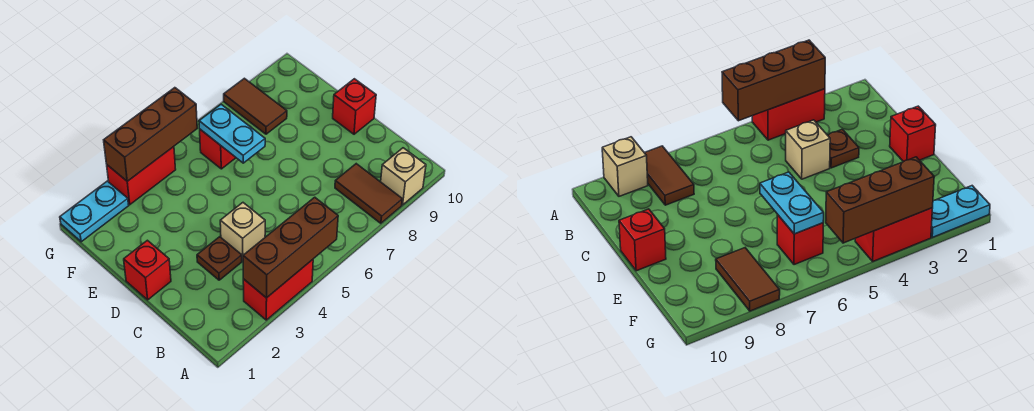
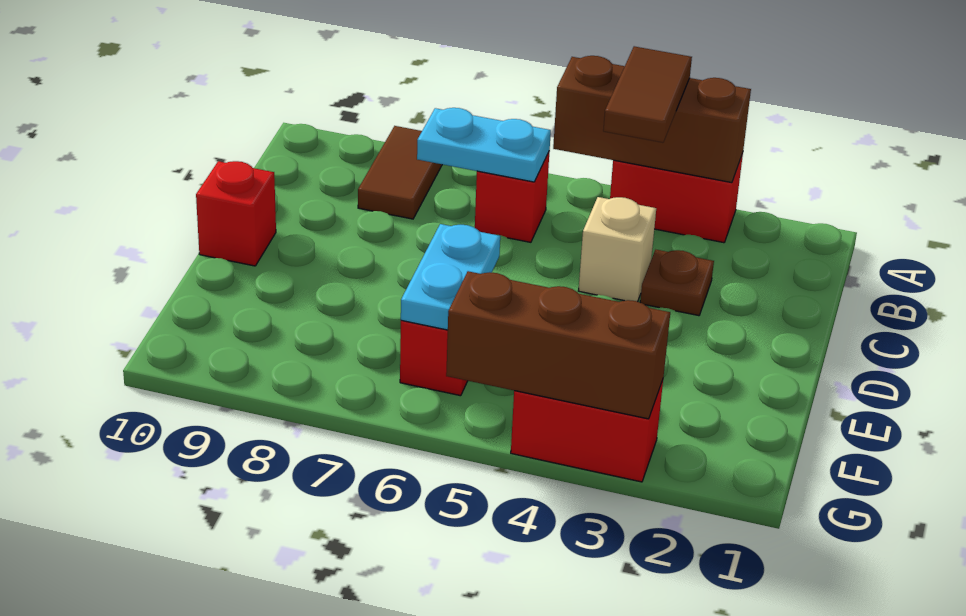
tan brick A9 level 1 -> none
red brick D1 level 1 -> red brick B6 level 1
brown tile F8:G8 level 1 -> brown tile A4:B4 level 3
cyan plate G1:G2 level 1 -> cyan plate B6:B7 level 2

